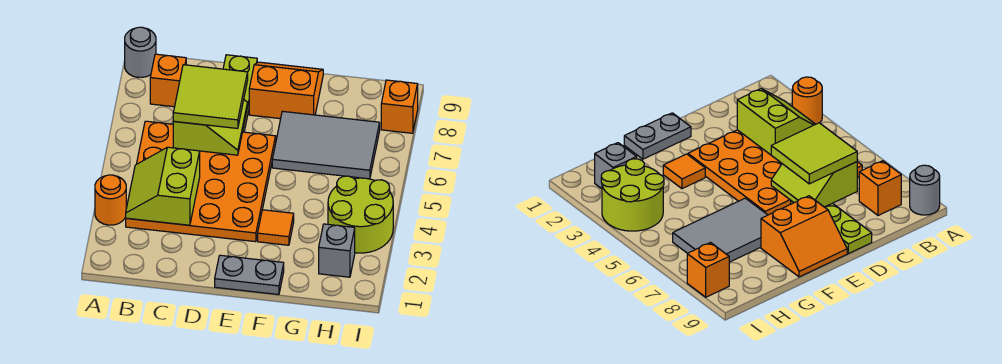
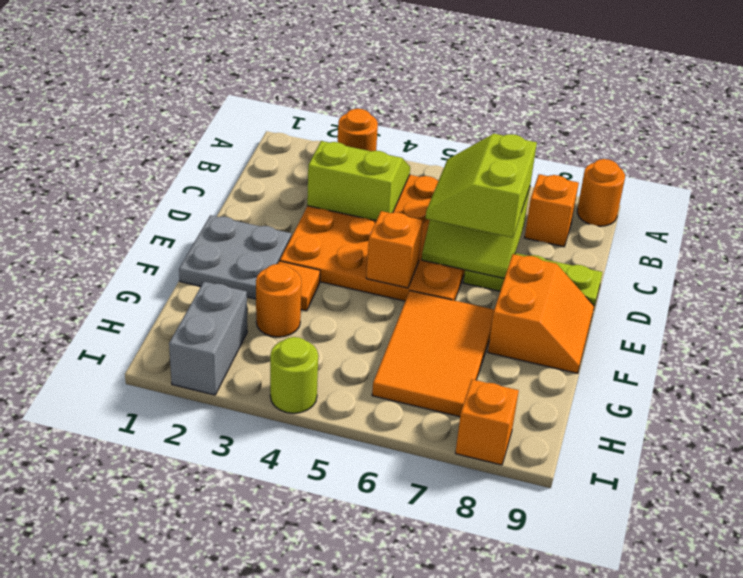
grey round brick A9 level 1 -> orange round brick A9 level 1
lime tile C6:D7 level 3 -> lime slope C6:D7 level 3 top 7
grey plate E1:F1 level 1 -> grey plate E1:F2 level 1
none -> orange brick E5 level 2
grey tile F6:H7 level 1 -> orange tile F6:H7 level 1
none -> orange round brick G3 level 1
grey brick H2 level 1 -> grey brick H2:I2 level 1
lime round brick H3:I4 level 1 -> lime round brick I4 level 1

